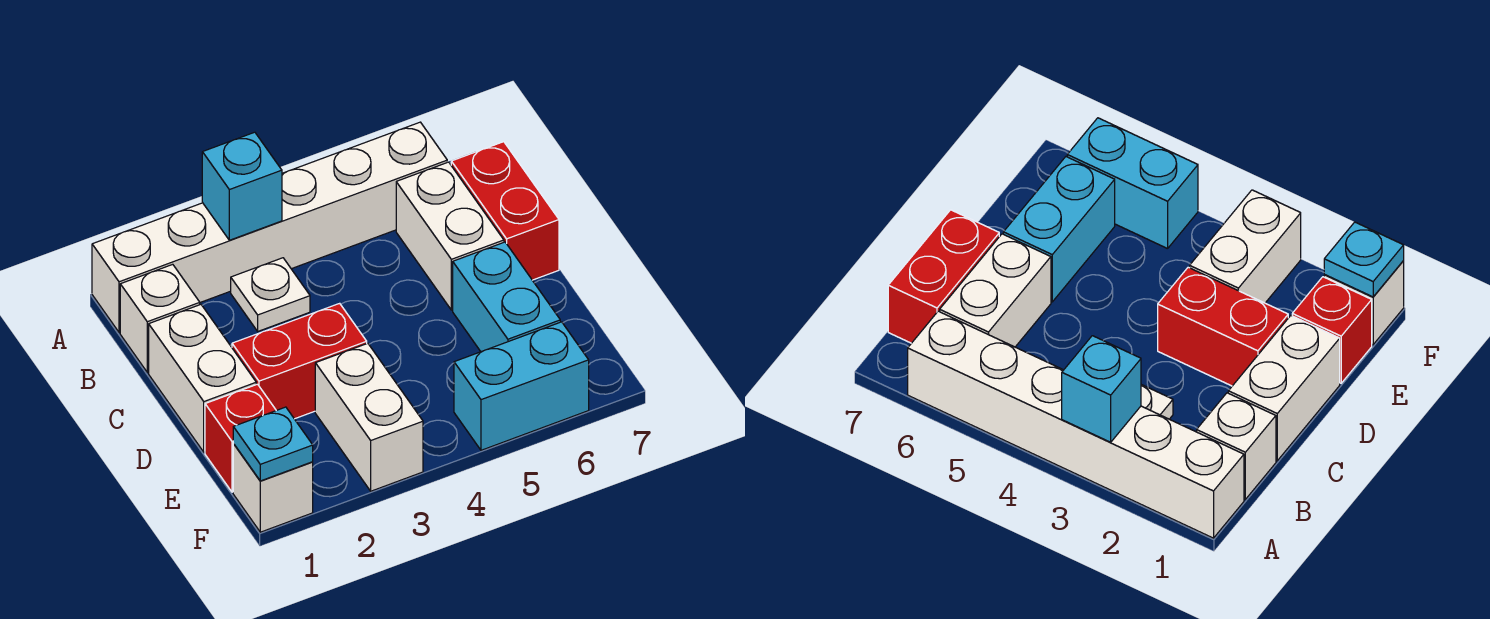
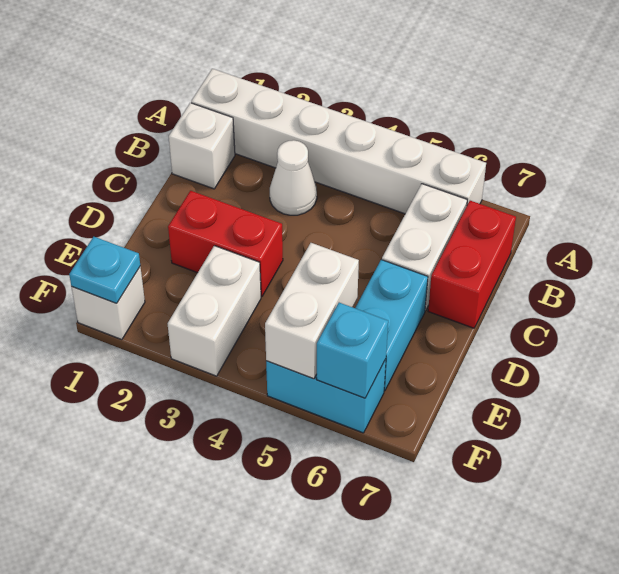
cyan brick A3 level 2 -> cyan brick F6 level 2
white plate B3 level 1 -> white cone B3 level 1
white brick C1:D1 level 1 -> white brick E5:F5 level 2
red brick E1 level 1 -> none

